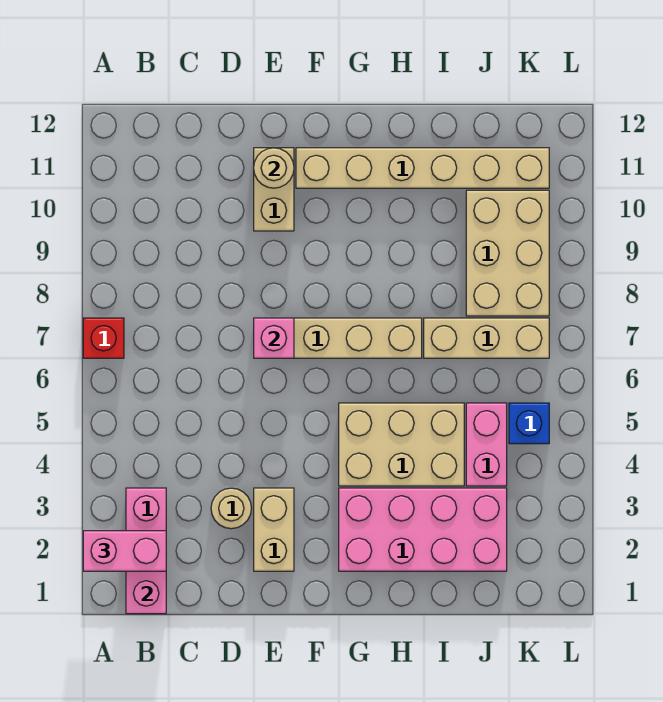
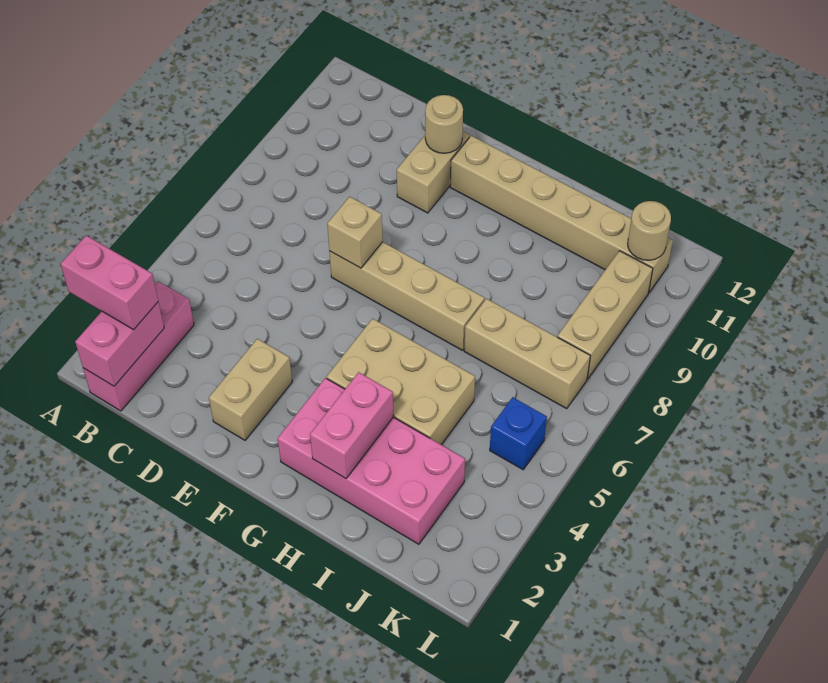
red brick A7 level 1 -> none
tan round brick D3 level 1 -> tan round brick K11 level 2
pink brick E7 level 2 -> tan brick E7 level 2
pink brick J4:J5 level 1 -> pink brick H2:H3 level 2
tan brick J8:K10 level 1 -> tan brick K8:K10 level 1

